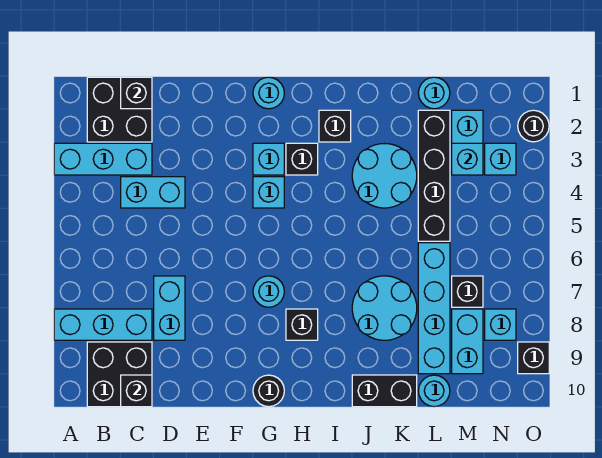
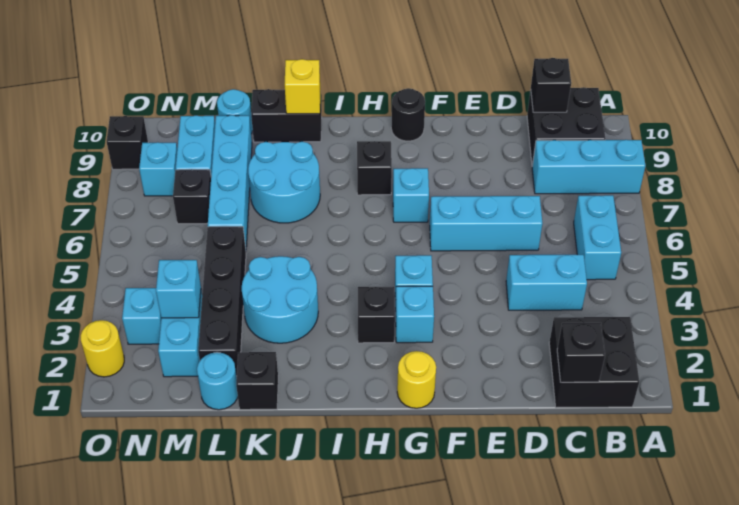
cyan brick A3:C3 level 1 -> cyan brick D6:F6 level 1
cyan brick D7:D8 level 1 -> cyan brick B5:B6 level 1
cyan round brick G1 level 1 -> yellow round brick G1 level 1
cyan round brick G7 level 1 -> cyan brick G7 level 1
black brick I2 level 1 -> black brick K1 level 1
none -> yellow brick J10 level 2
black round brick O2 level 1 -> yellow round brick O2 level 1

